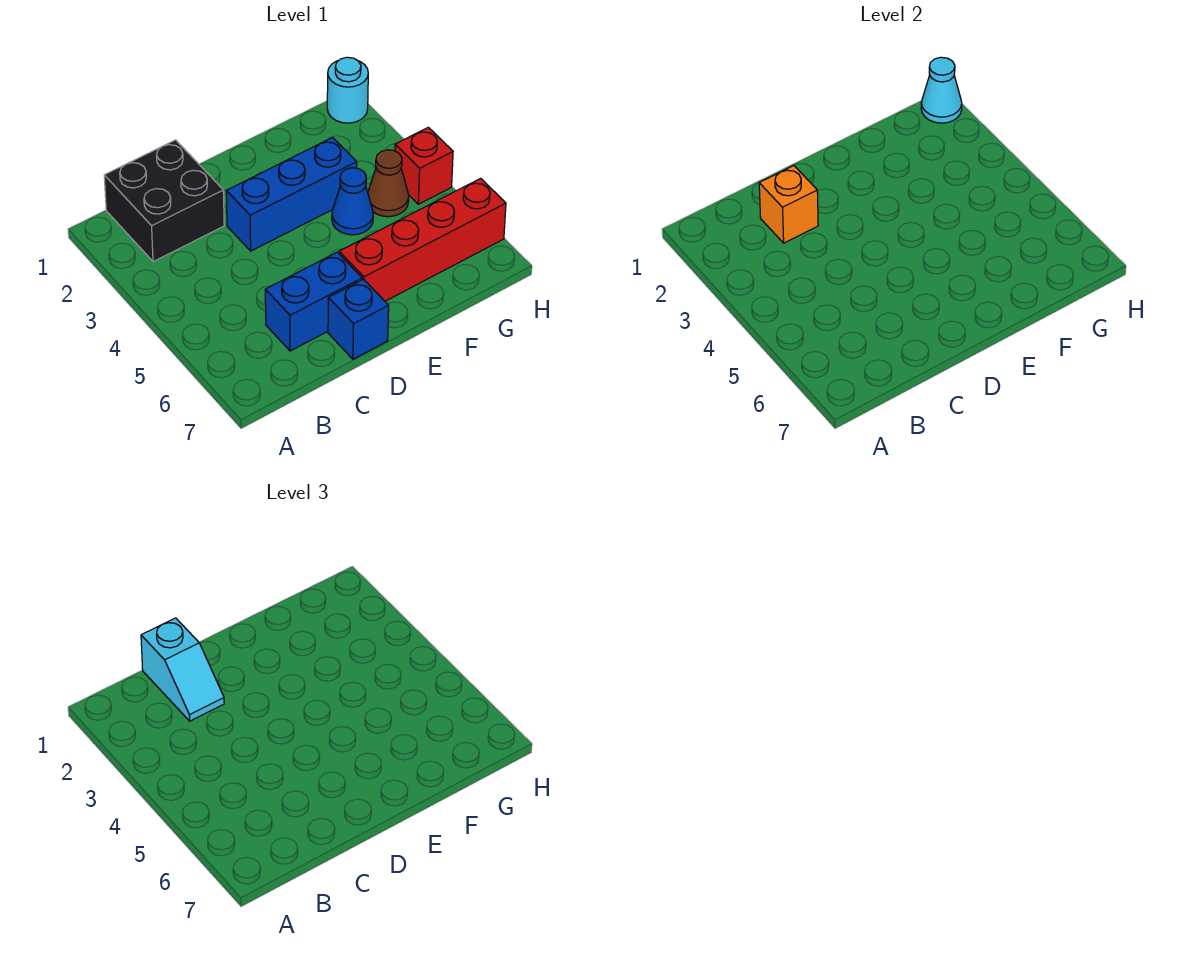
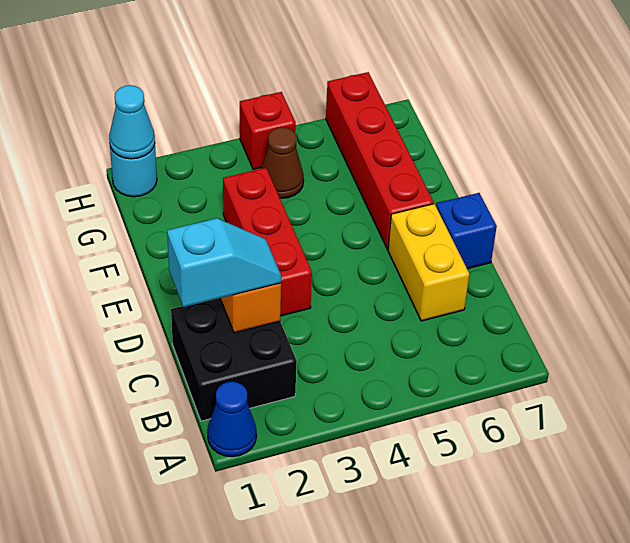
blue brick C6:D6 level 1 -> yellow brick C6:D6 level 1
blue brick D3:F3 level 1 -> red brick D3:F3 level 1
blue cone F4 level 1 -> blue cone A1 level 1

